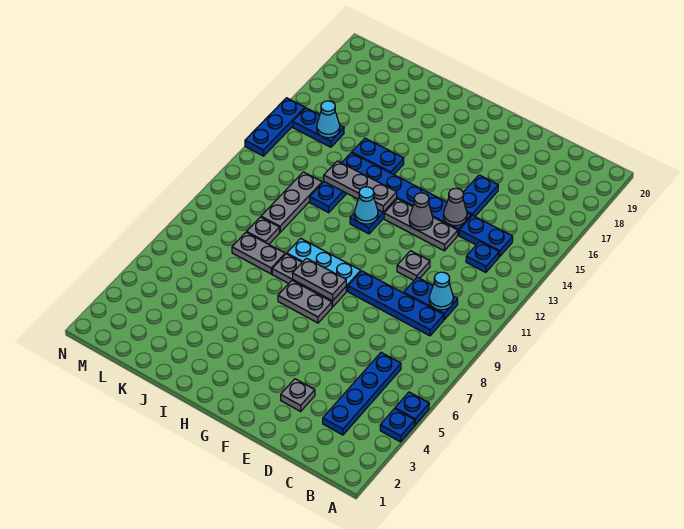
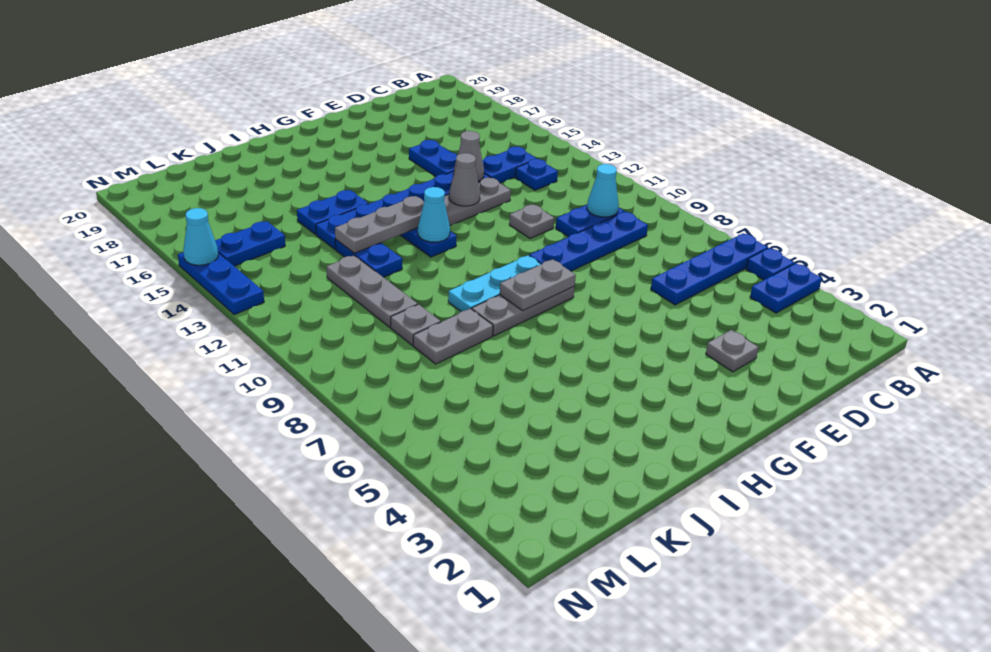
blue plate A4 level 1 -> blue plate A4:B4 level 1
blue plate C3:C6 level 1 -> blue plate A6:D6 level 1
grey plate G7:H7 level 1 -> none
cyan cone L15 level 2 -> cyan cone N15 level 2

